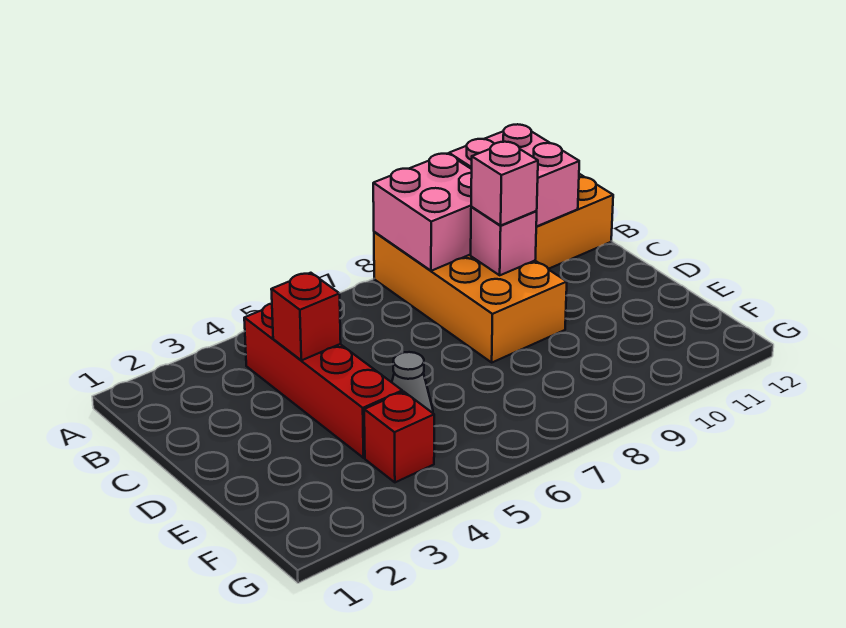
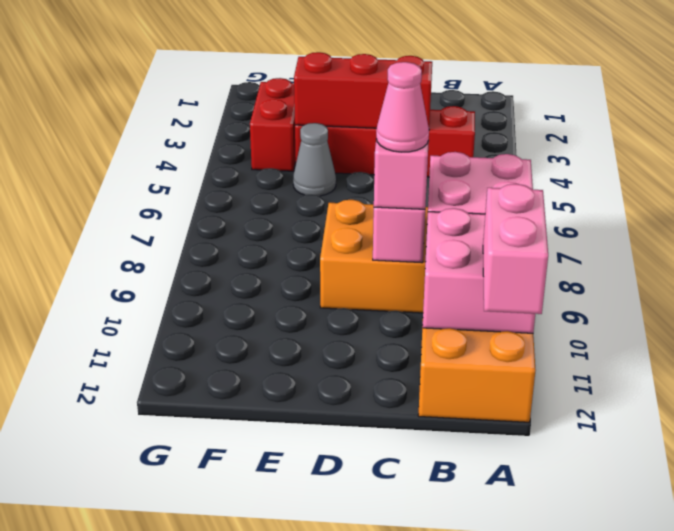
none -> pink brick A11:A12 level 3
red brick C4 level 2 -> red brick C4:E4 level 2
none -> pink cone C9 level 4
red brick F4 level 1 -> red brick F3:F4 level 1

